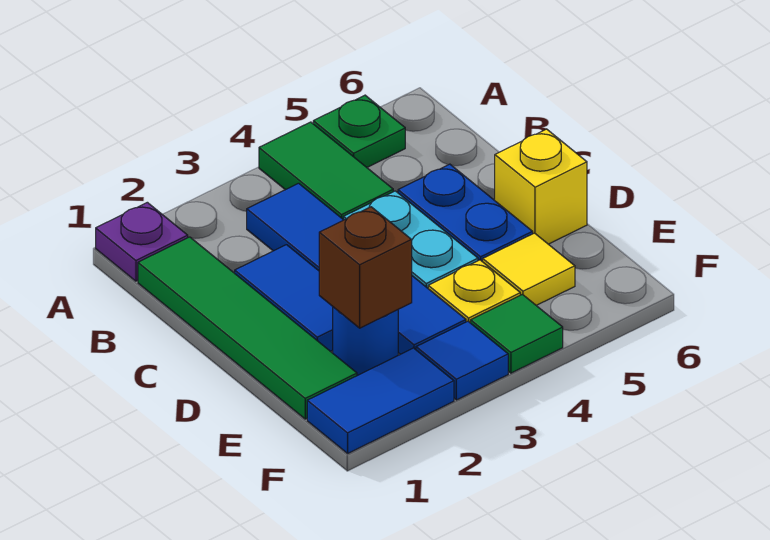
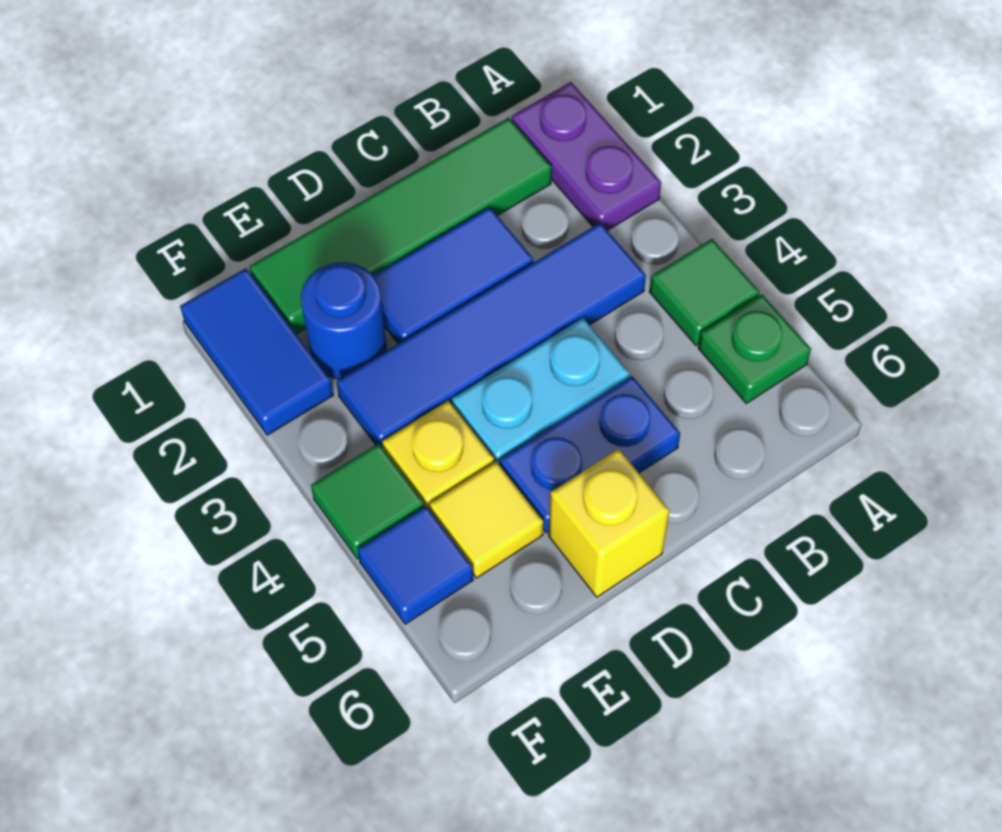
purple plate A1 level 1 -> purple plate A1:A2 level 1
green tile A4:B4 level 1 -> green tile A4 level 1
brown brick E2 level 2 -> none
blue tile F3 level 1 -> blue tile F5 level 1

